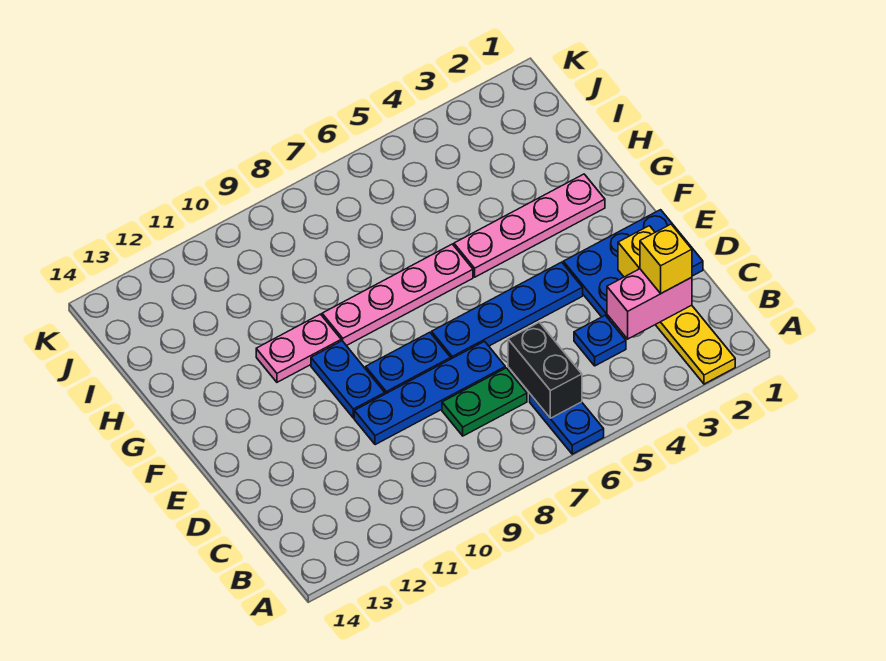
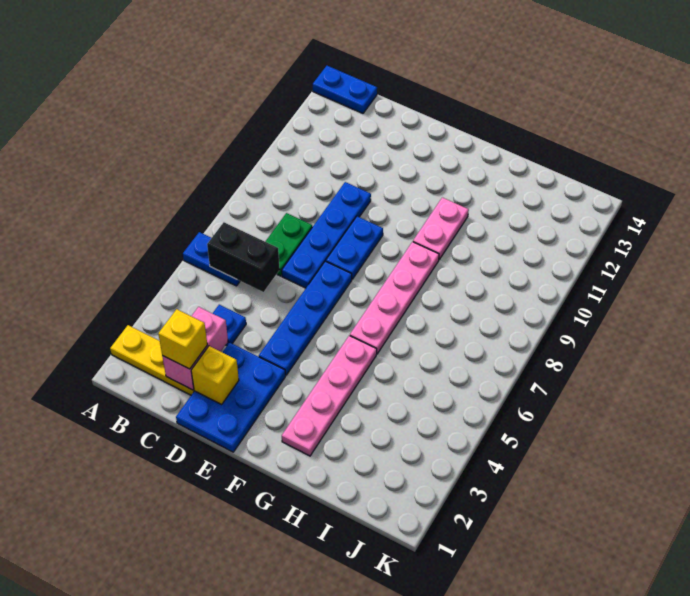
blue plate E10:F10 level 1 -> blue plate A14:B14 level 1

